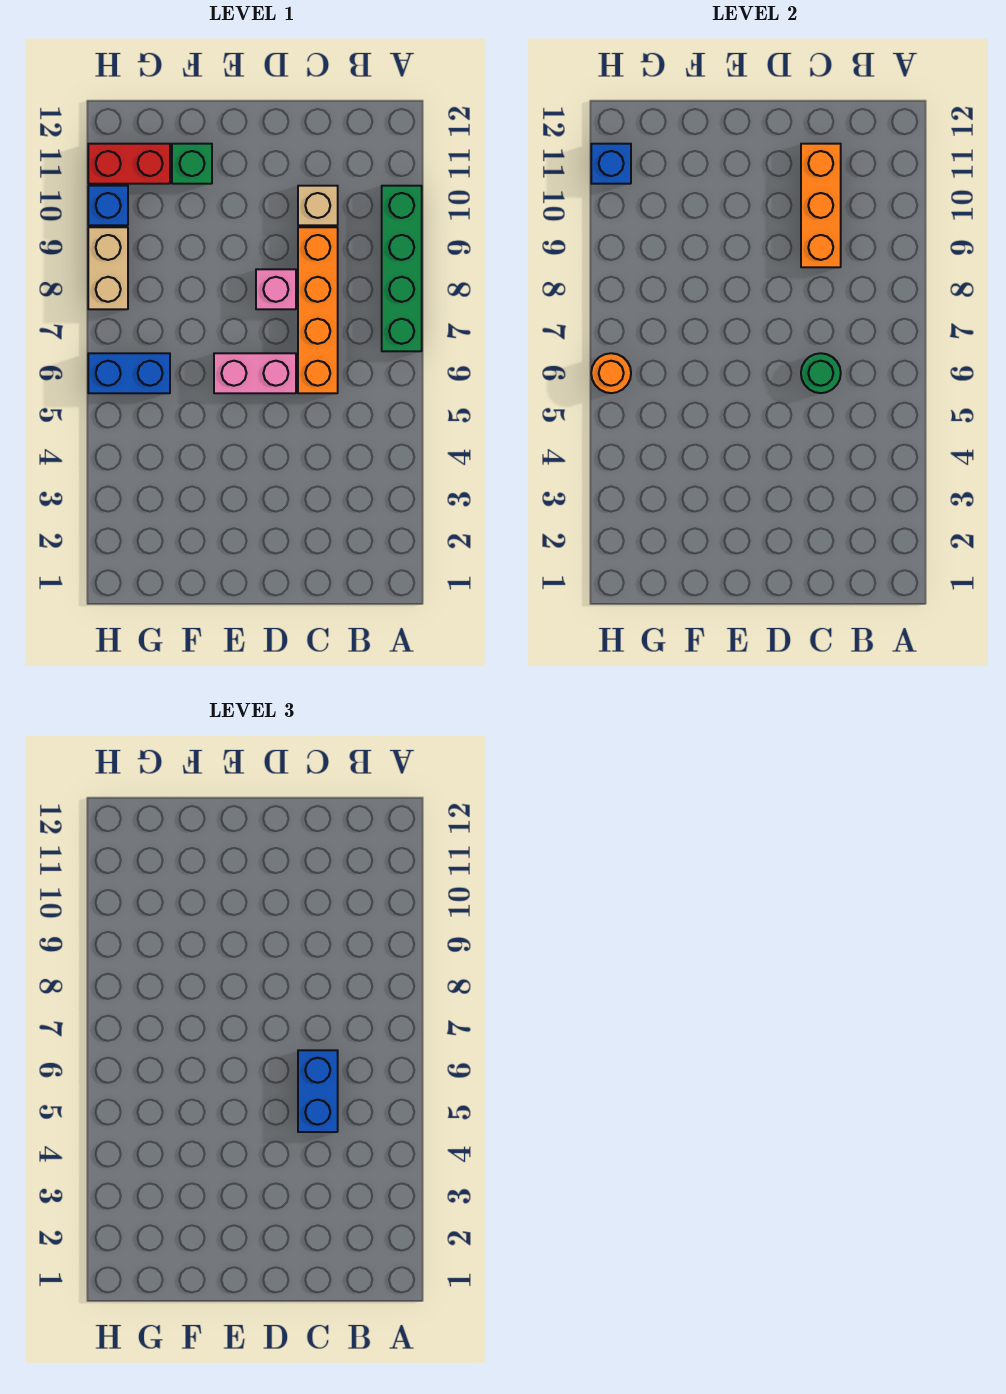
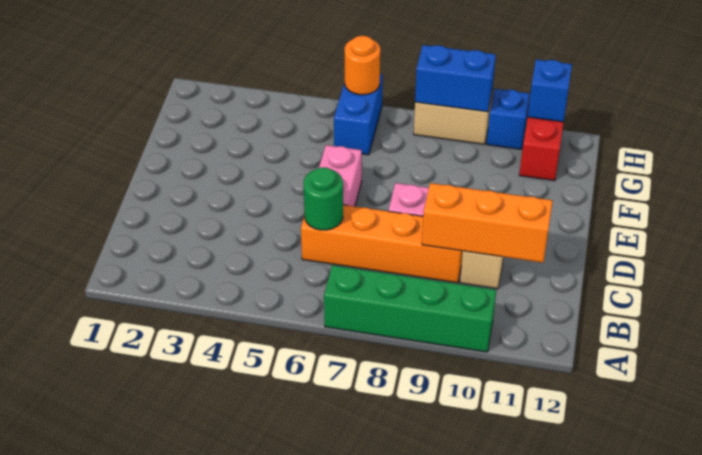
blue brick C5:C6 level 3 -> blue brick H8:H9 level 2
green brick F11 level 1 -> none

